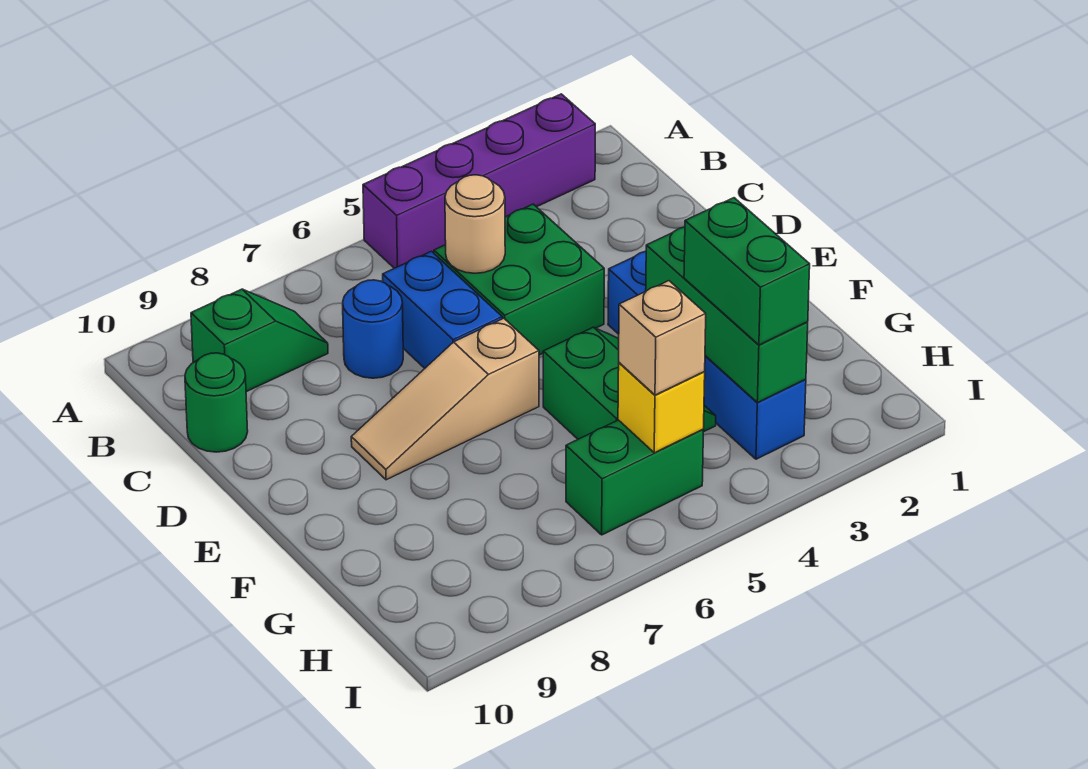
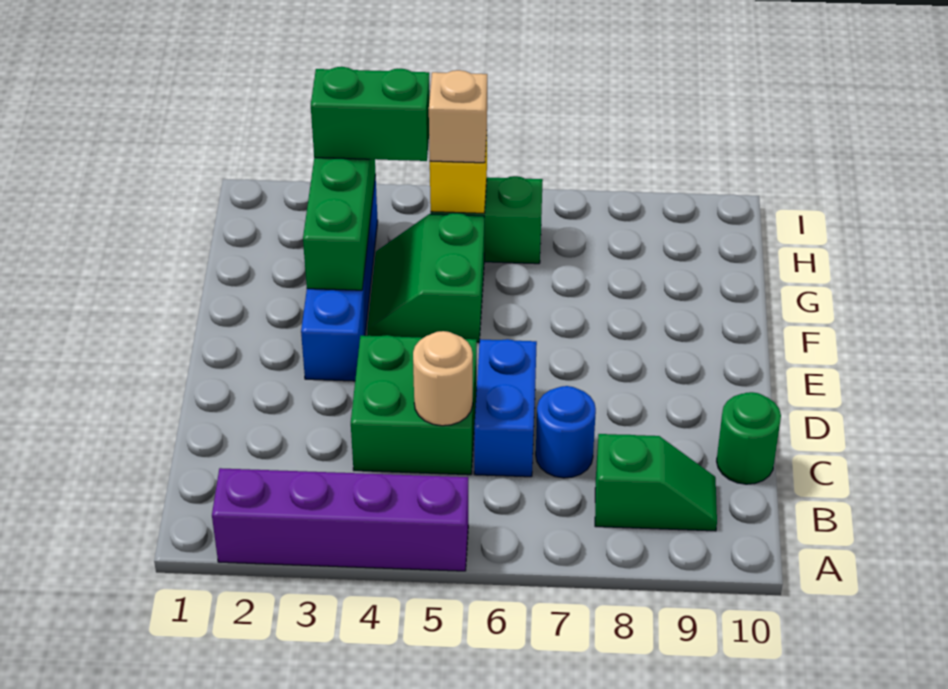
green slope B8:B9 level 1 top 9 -> green slope B8:B9 level 1 top 8
tan slope E6:E8 level 1 top 6 -> none
green brick G3:H3 level 3 -> green brick H3:H4 level 3

